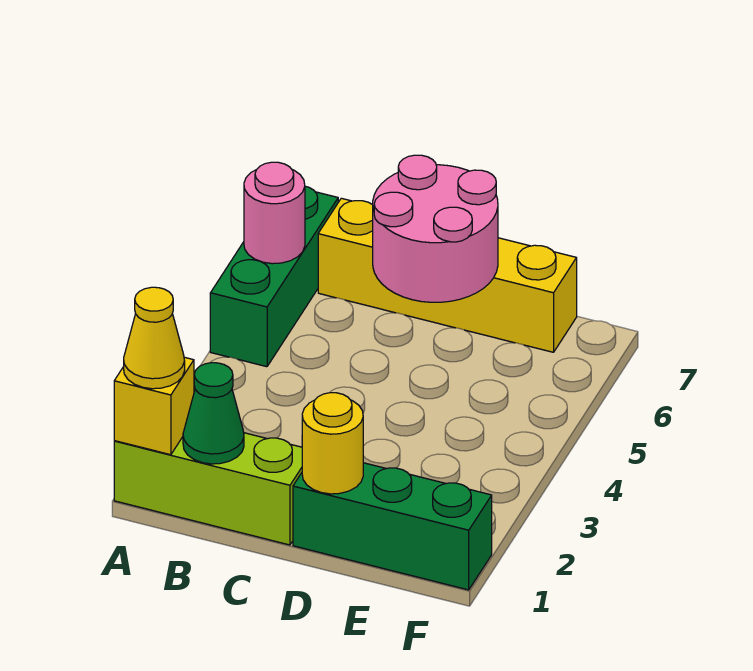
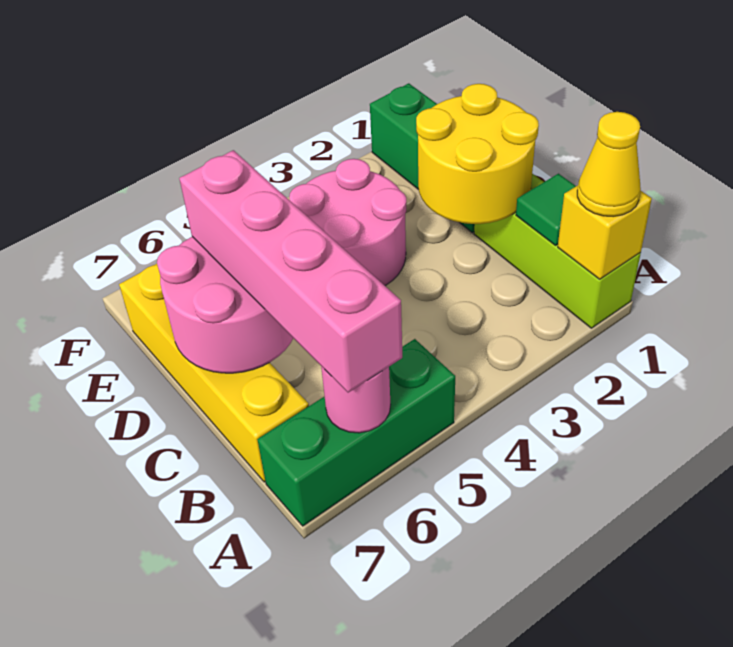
none -> pink brick A6:D6 level 3
green cone B1 level 2 -> green tile B1 level 2
yellow round brick D1 level 2 -> yellow round brick C1:D2 level 2
none -> pink round brick D3:E4 level 1

